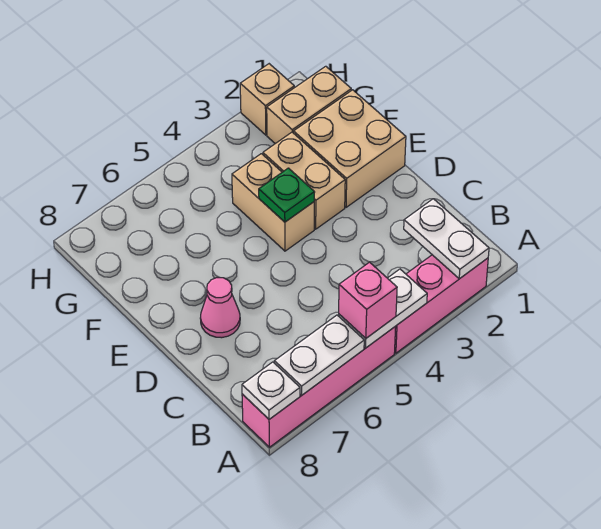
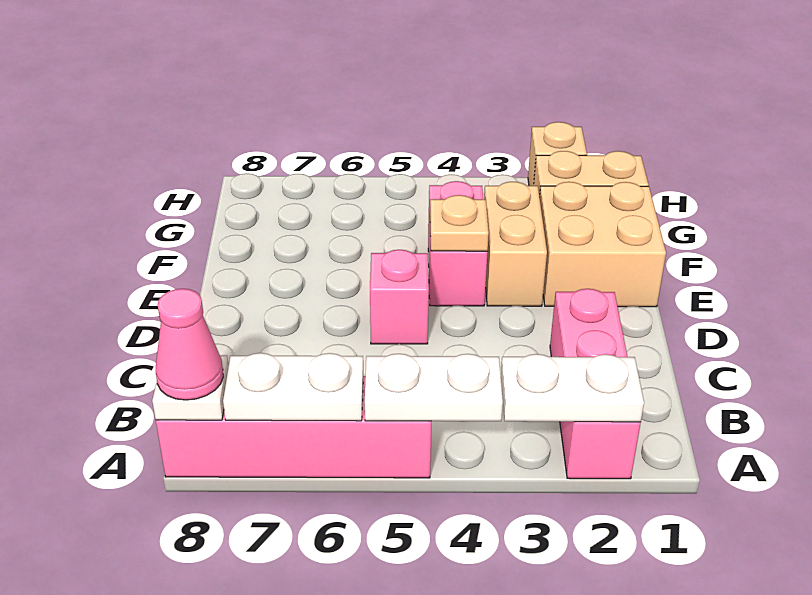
pink brick A2:A4 level 1 -> pink brick A2:C2 level 1
white plate A2:B2 level 2 -> white plate A2:A3 level 2
pink brick A5 level 3 -> pink brick D5 level 1
pink cone D7 level 1 -> pink cone A8 level 3
tan brick E4:F4 level 1 -> pink brick E4:F4 level 1
green plate E4 level 2 -> tan plate E4 level 2

